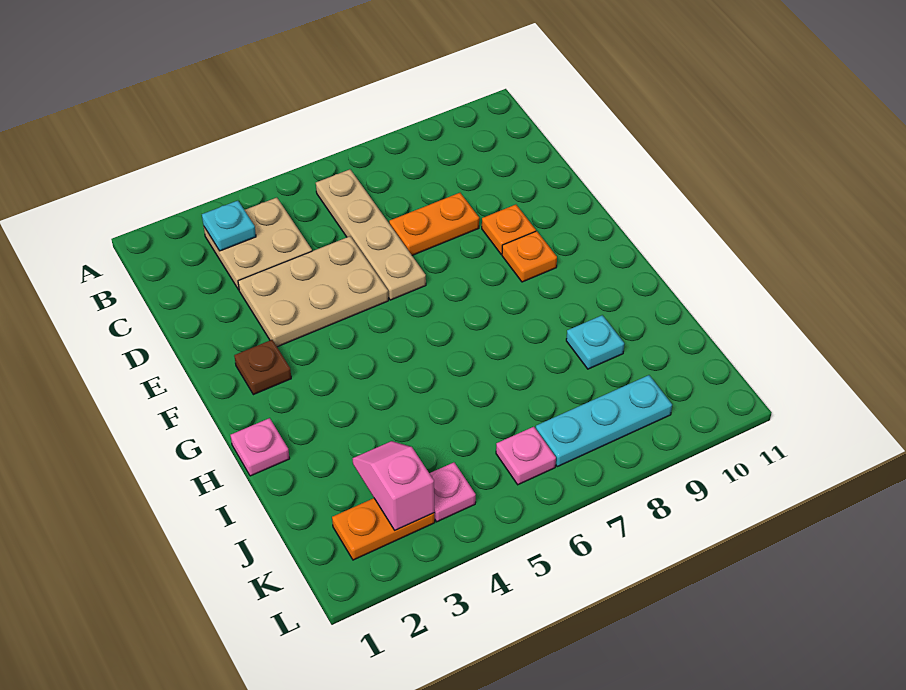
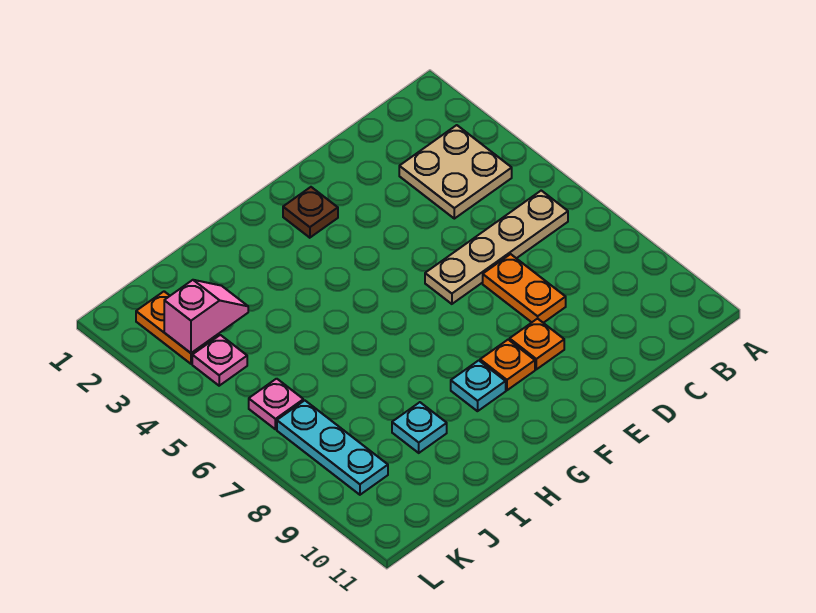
cyan plate B3 level 2 -> cyan plate G9 level 1
tan plate D3:E5 level 1 -> none
pink plate H1 level 1 -> none

